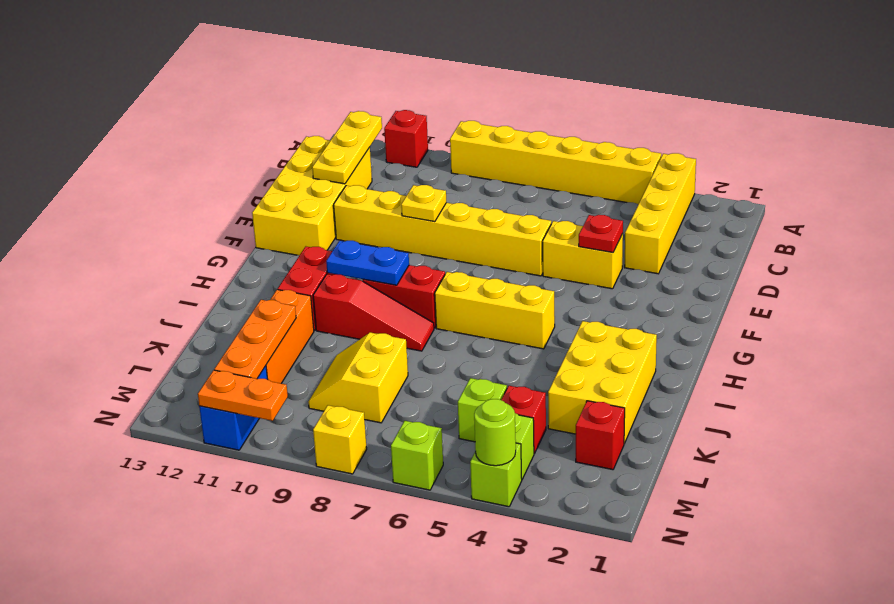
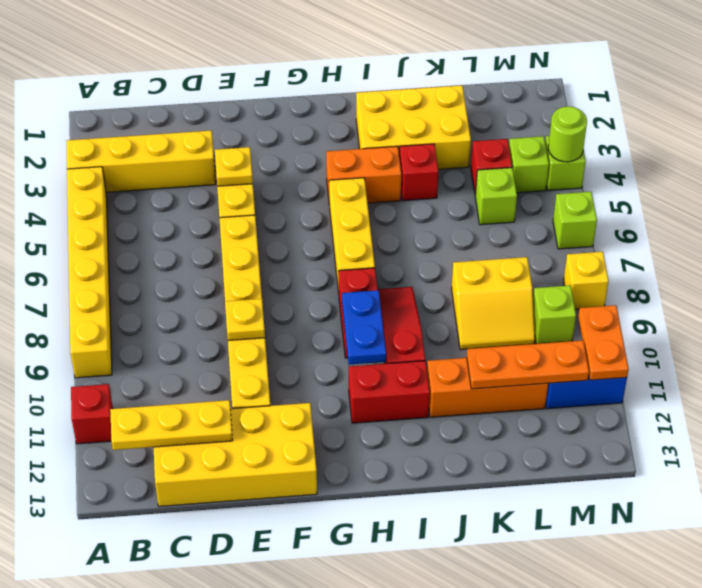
red plate E4 level 2 -> yellow plate E4 level 2
none -> orange brick H4:I4 level 1
red brick L2 level 1 -> red brick J4 level 1
none -> lime brick M9 level 1

